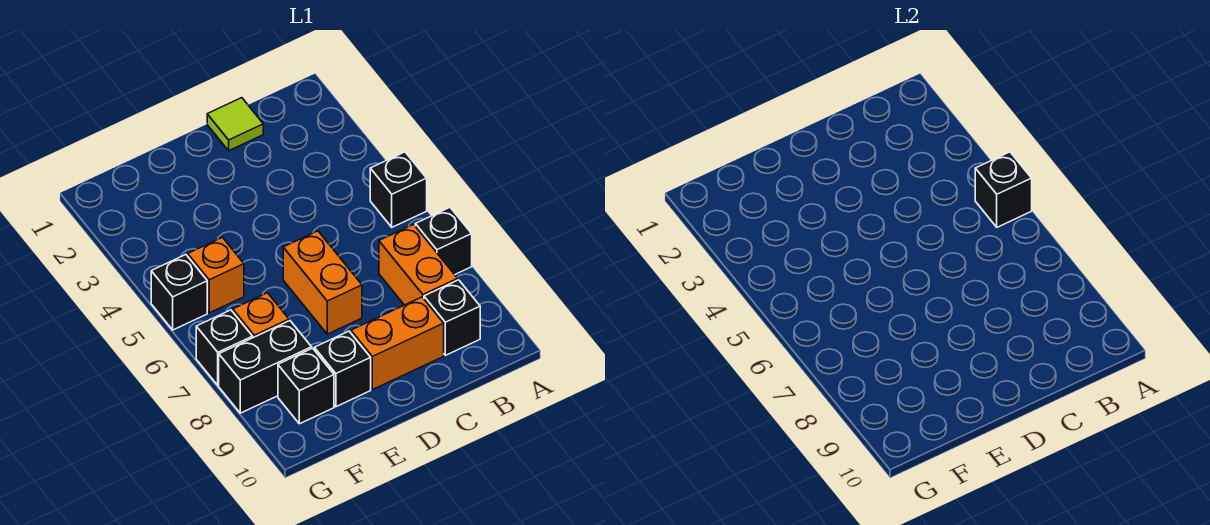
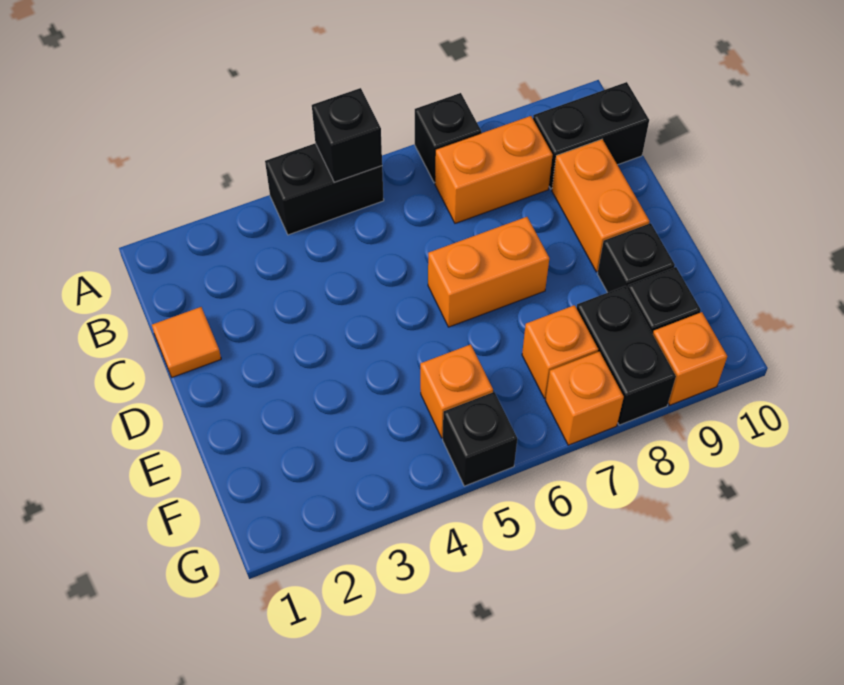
black brick A5 level 1 -> black brick A4:A5 level 1
black brick B9 level 1 -> black brick B9:B10 level 1
lime tile C1 level 1 -> orange tile C1 level 1
black brick G7 level 1 -> orange brick G7 level 1
none -> orange brick G9 level 1

